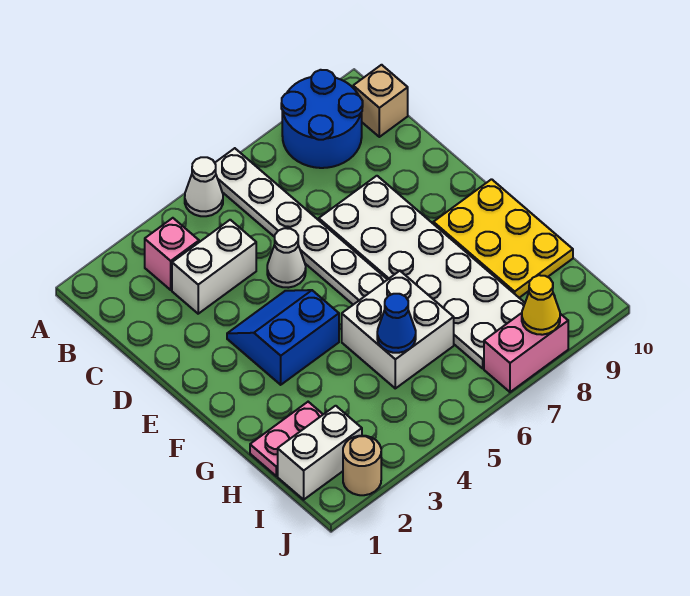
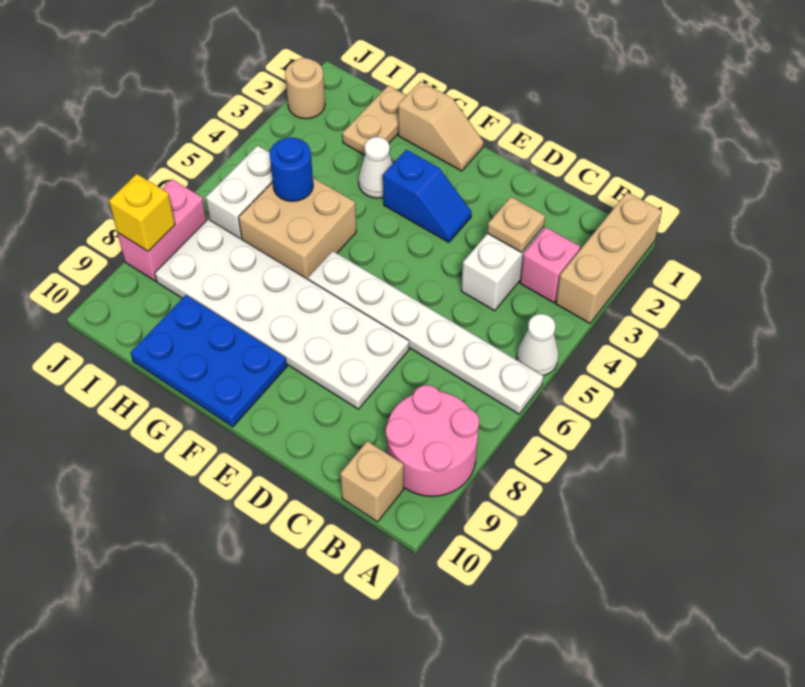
none -> tan brick A1:A3 level 1
blue round brick A8:B9 level 1 -> pink round brick A8:B9 level 1
none -> tan plate C3 level 2
white cone D5 level 1 -> white cone G3 level 1
blue slope E3:F4 level 1 top F -> blue slope E3:F3 level 1 top F
none -> tan slope F1:G1 level 1 top G
yellow plate F9:H10 level 1 -> blue plate F9:H10 level 1
white brick G5:H6 level 1 -> tan brick G5:H6 level 1
pink plate H1:H2 level 1 -> tan plate H1:H2 level 1
blue cone H5 level 2 -> blue round brick H5 level 2
white brick I1:I2 level 1 -> white brick I5:I6 level 1
yellow cone J8 level 2 -> yellow brick J8 level 2

